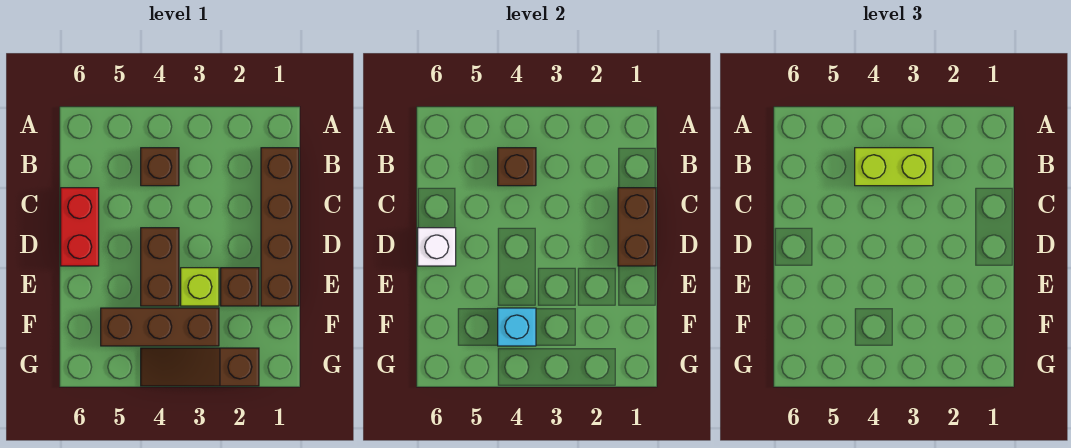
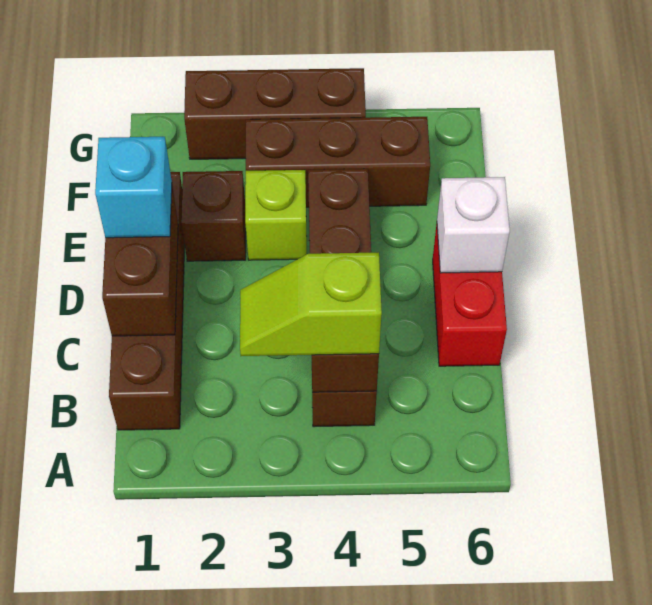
lime brick B3:B4 level 3 -> lime slope B3:B4 level 3 top 4
cyan brick F4 level 2 -> cyan brick D1 level 3
brown slope G2:G4 level 1 top 2 -> brown brick G2:G4 level 1

